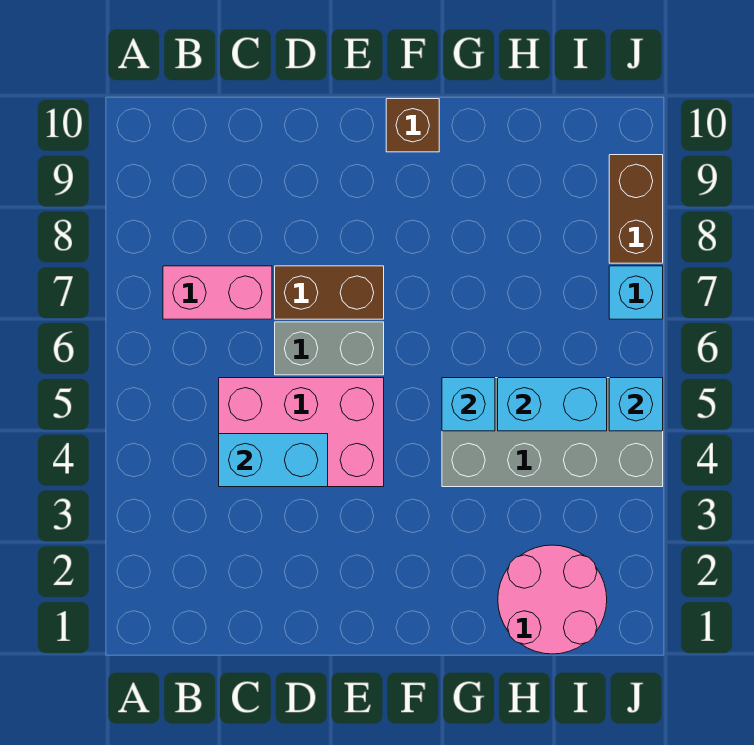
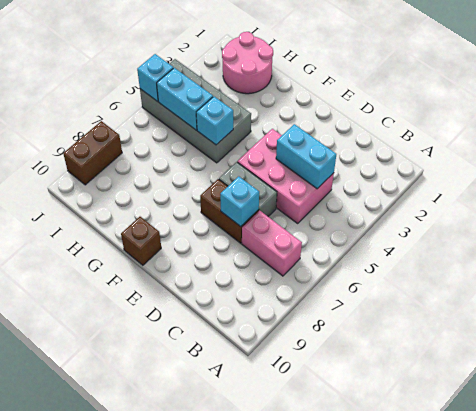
cyan brick J7 level 1 -> cyan brick D7 level 2

